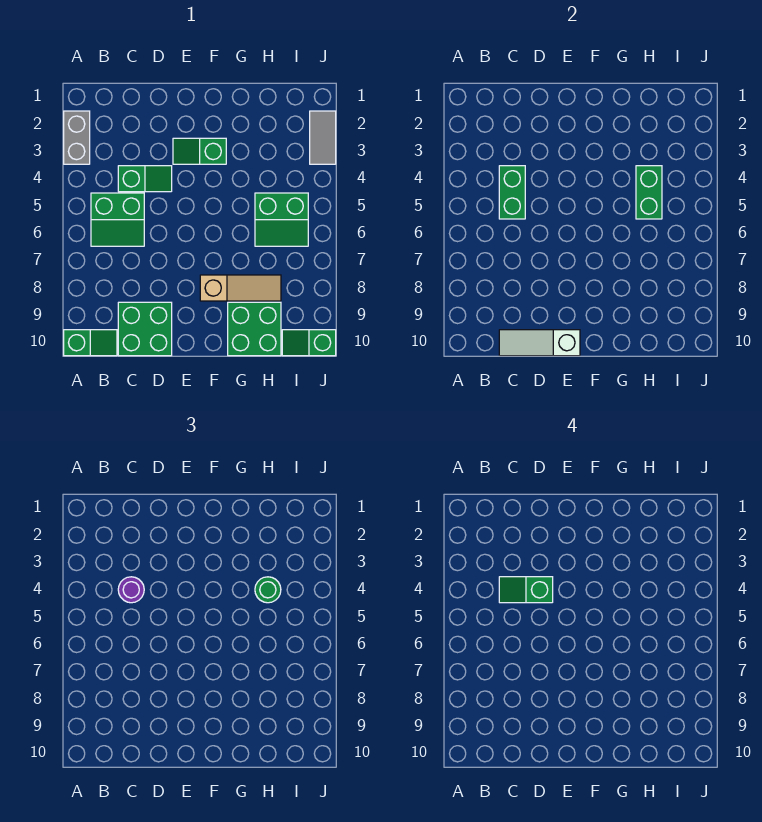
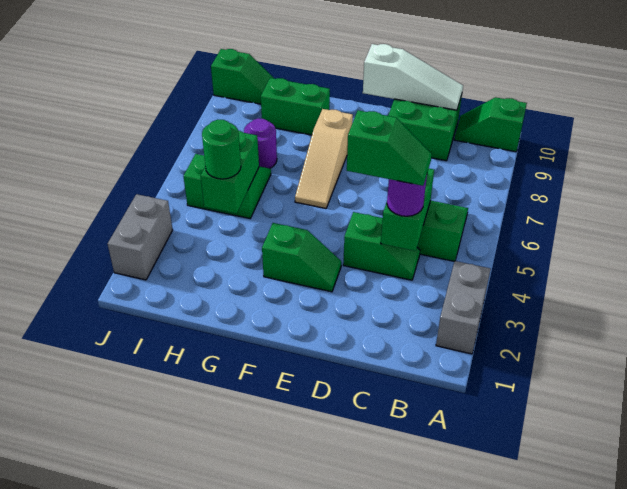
green slope C4:D4 level 1 top C -> green slope C4:D4 level 1 top D
tan slope F8:H8 level 1 top F -> tan slope F6:F8 level 1 top 8
green brick G9:H10 level 1 -> green brick G9:H9 level 1
none -> purple round brick H7 level 1
grey tile J2:J3 level 1 -> grey brick J2:J3 level 1

